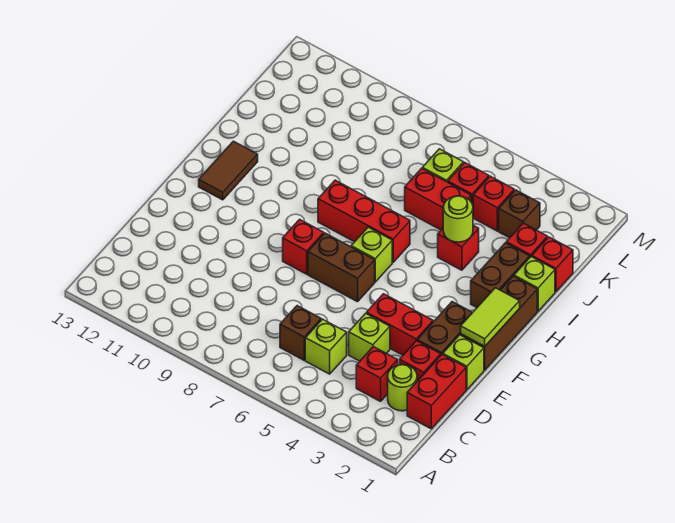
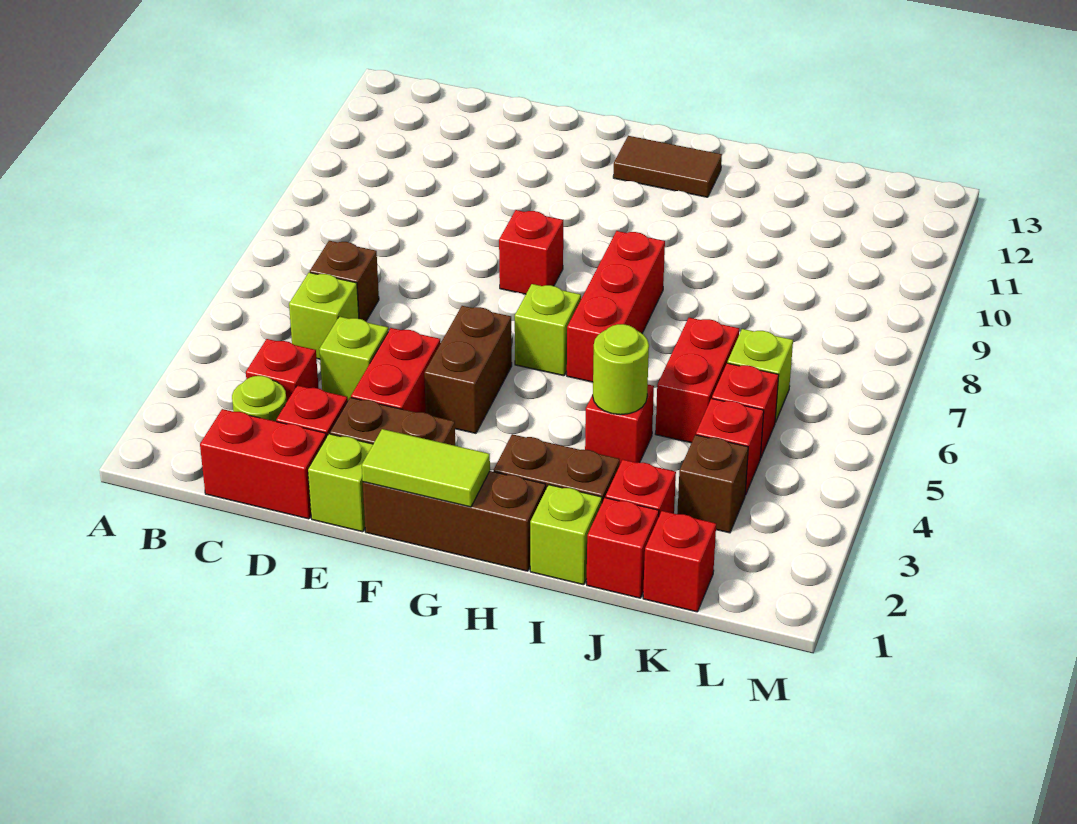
brown brick F6:F7 level 1 -> brown brick F4:F5 level 1
none -> red brick K1 level 1

